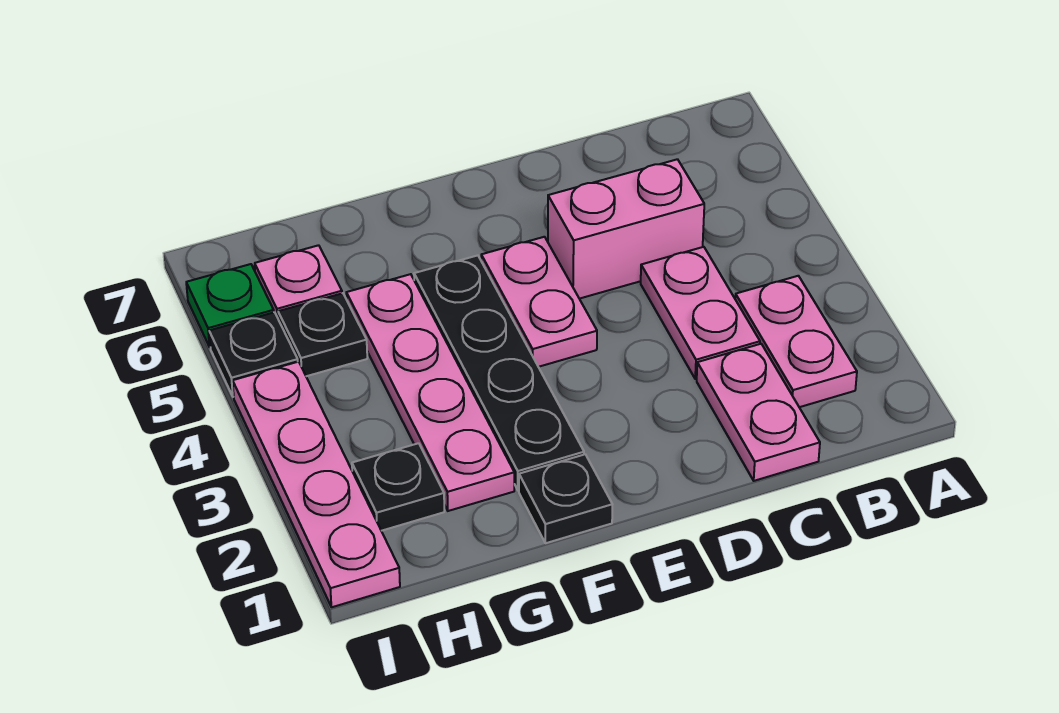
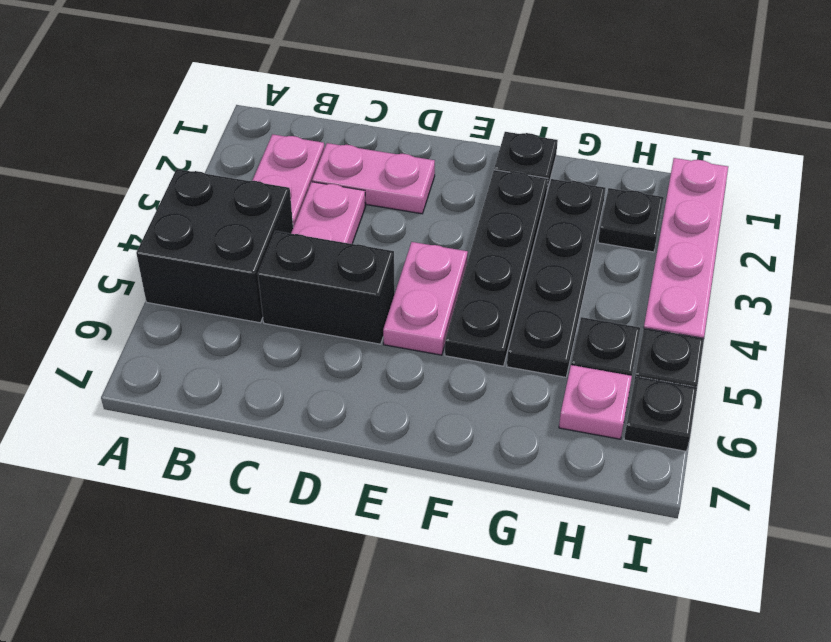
none -> black brick A4:B5 level 1
pink plate C1:C2 level 1 -> pink plate C2:D2 level 1
pink brick C5:D5 level 1 -> black brick C5:D5 level 1
pink plate G2:G5 level 1 -> black plate G2:G5 level 1
green plate I6 level 1 -> black plate I6 level 1

